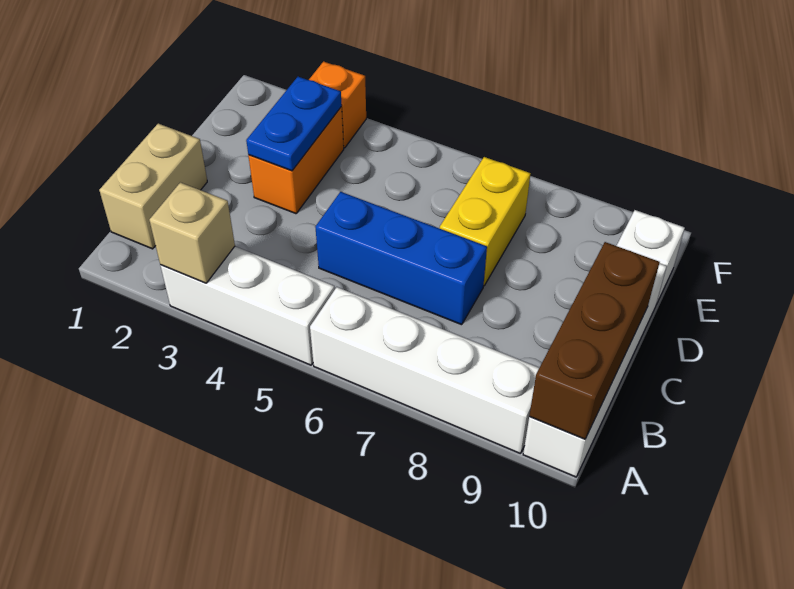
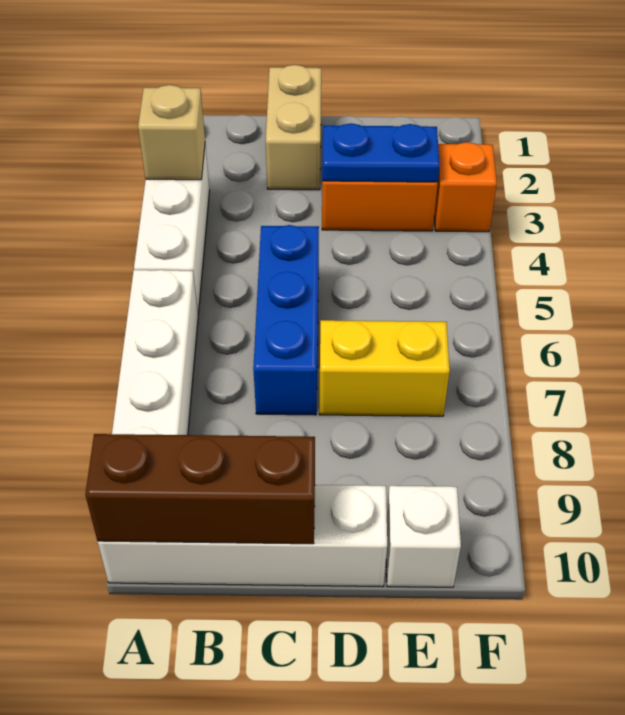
tan brick B1:C1 level 1 -> tan brick C1:C2 level 1

